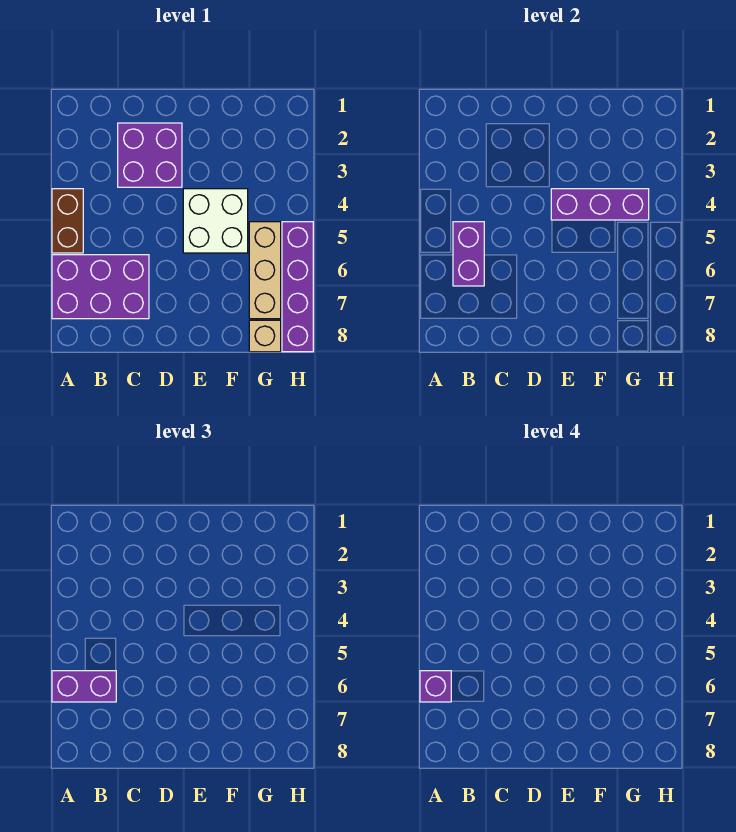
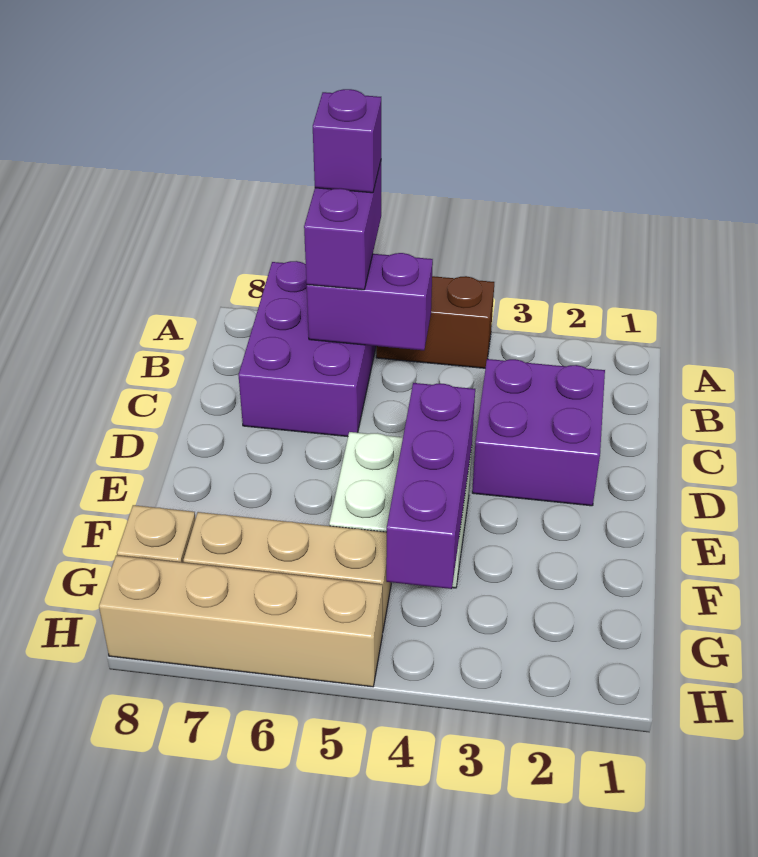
purple brick H5:H8 level 1 -> tan brick H5:H8 level 1

